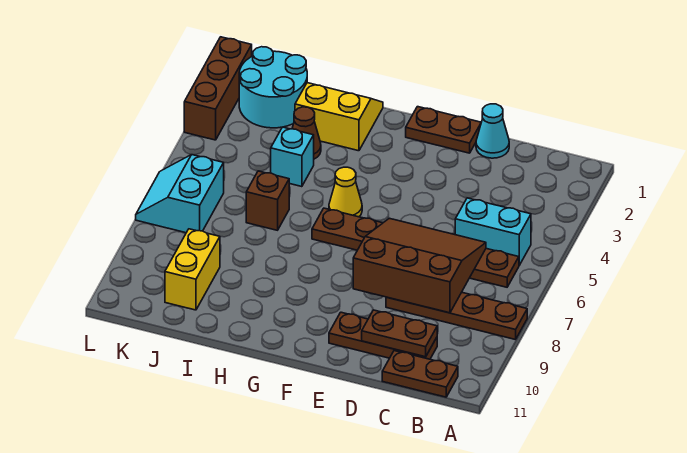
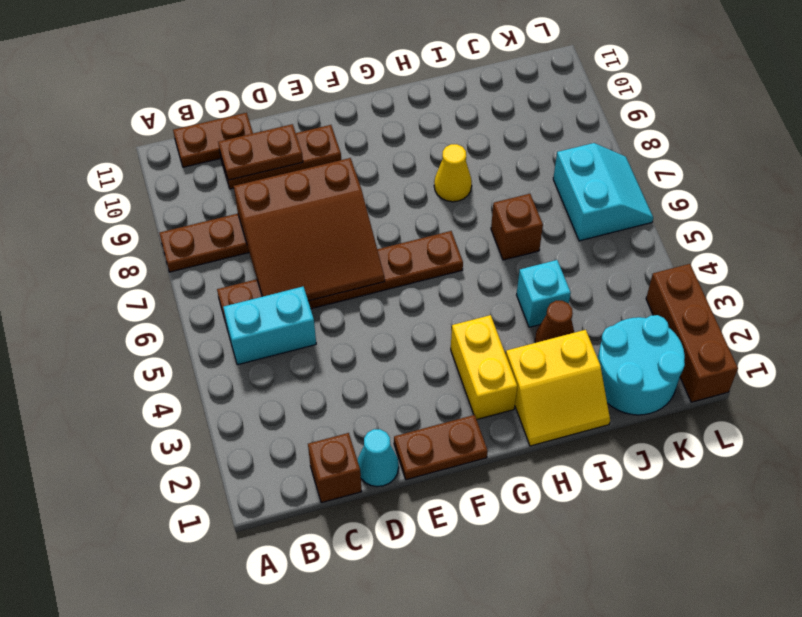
none -> brown brick C1 level 1
yellow cone G5 level 1 -> yellow cone H8 level 1
yellow brick J9:J10 level 1 -> yellow brick G2:G3 level 1

